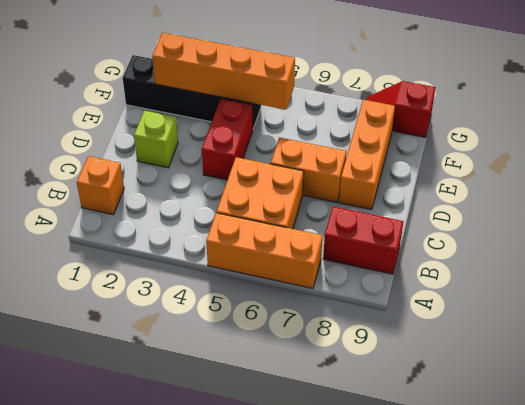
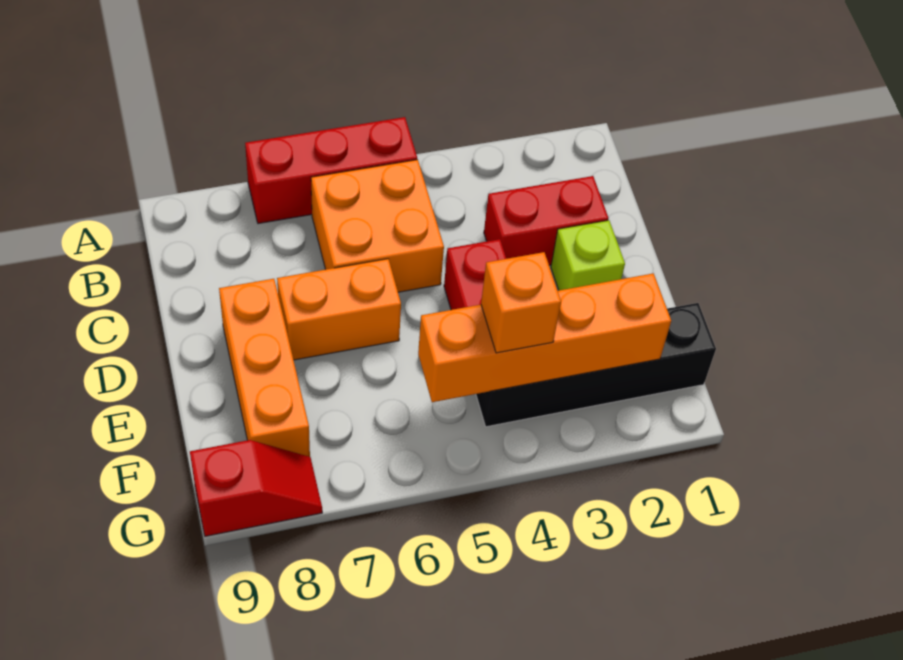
orange brick A5:A7 level 1 -> red brick A5:A7 level 1
orange brick B1 level 1 -> orange brick F4 level 3
red brick B8:B9 level 1 -> red brick C2:C3 level 1

